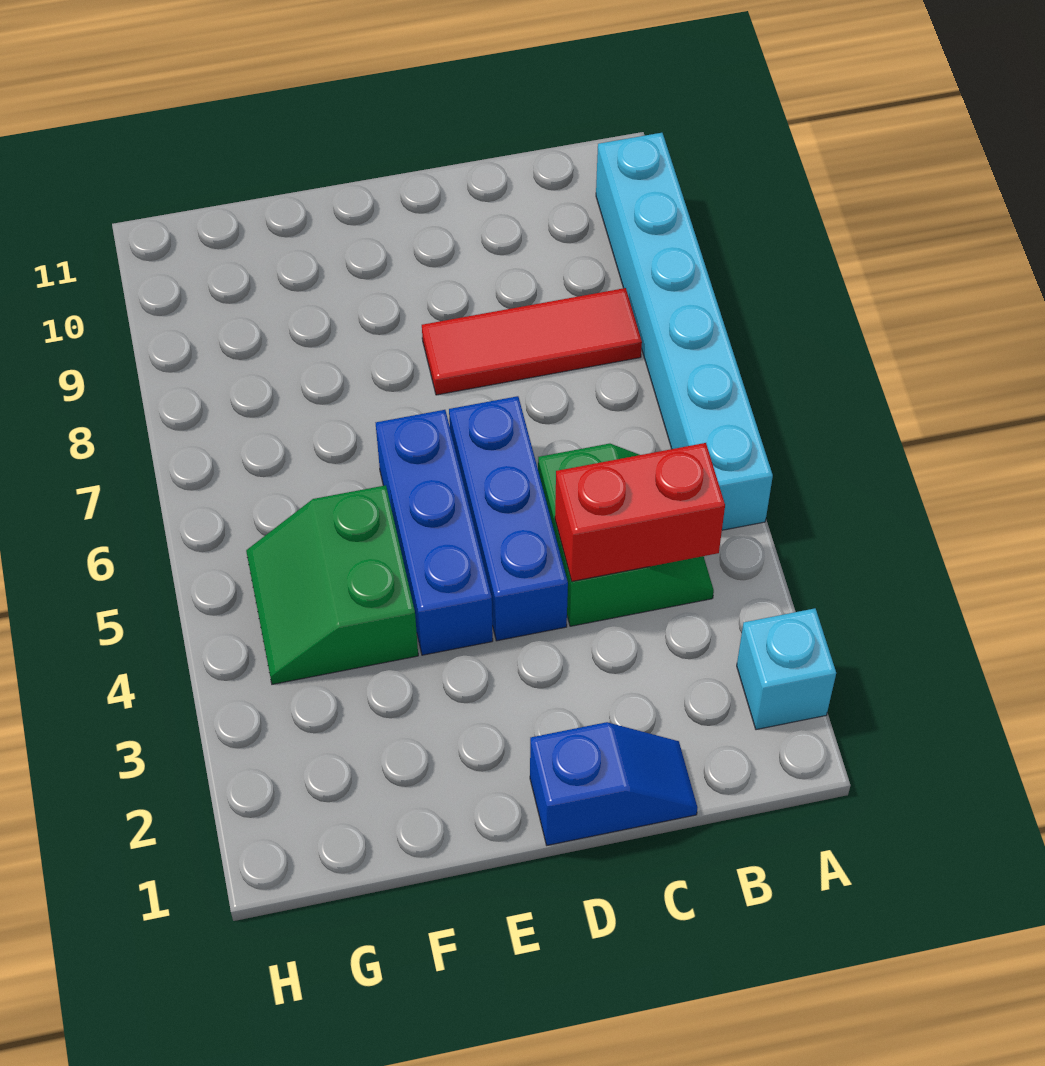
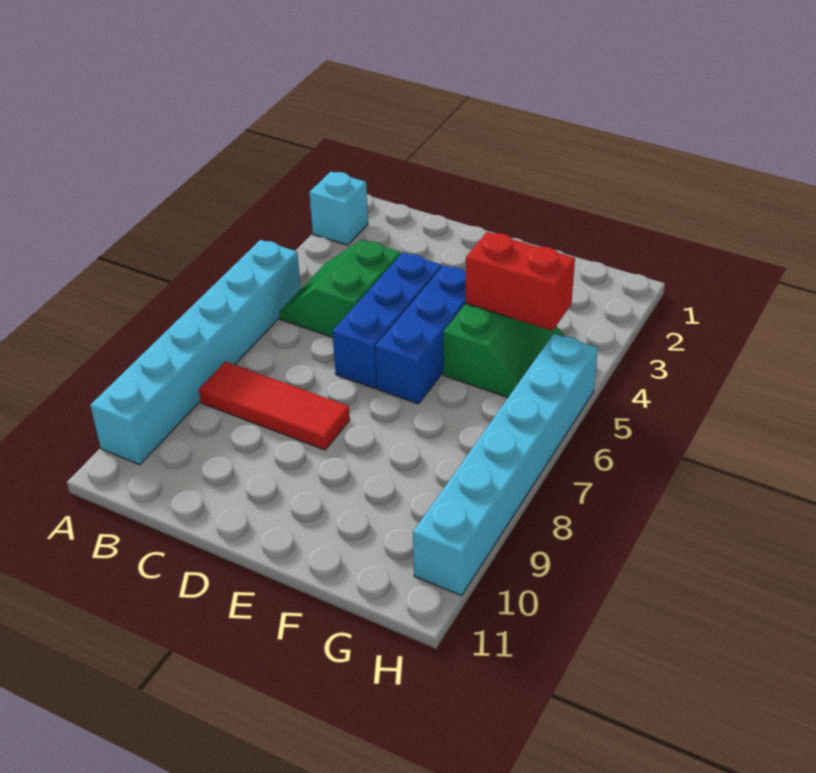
red brick B4:C4 level 2 -> red brick F4:G4 level 2
blue slope C1:D1 level 1 top D -> none
none -> cyan brick H5:H10 level 1

